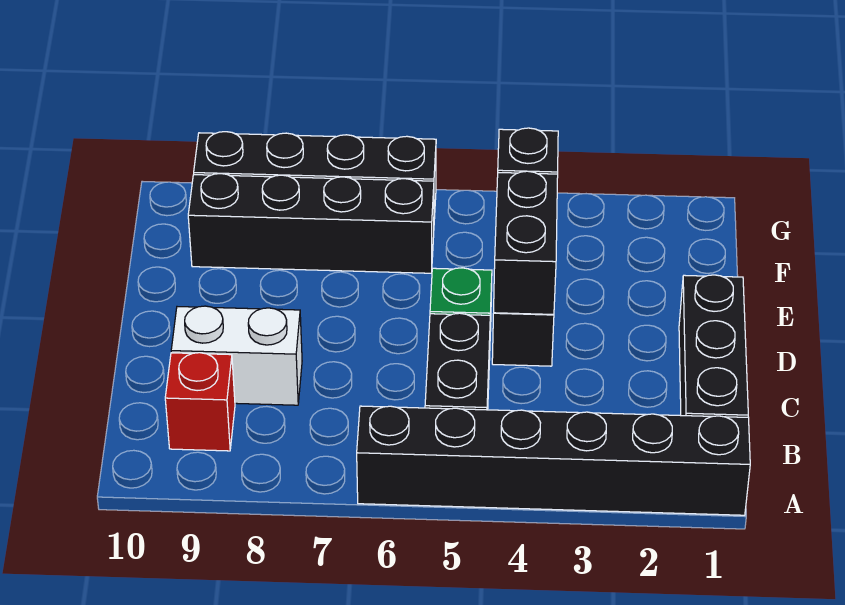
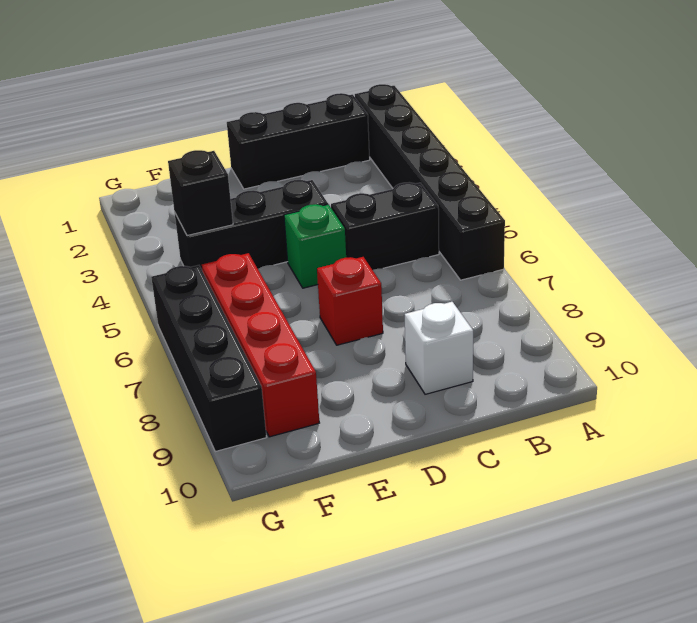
red brick B9 level 1 -> red brick D7 level 1
white brick C8:C9 level 1 -> white brick C9 level 1
black brick D4:E4 level 2 -> none
black brick F6:F9 level 1 -> red brick F6:F9 level 1

